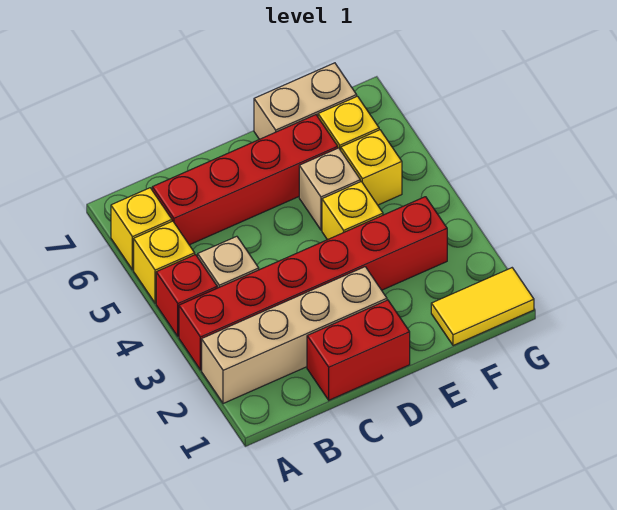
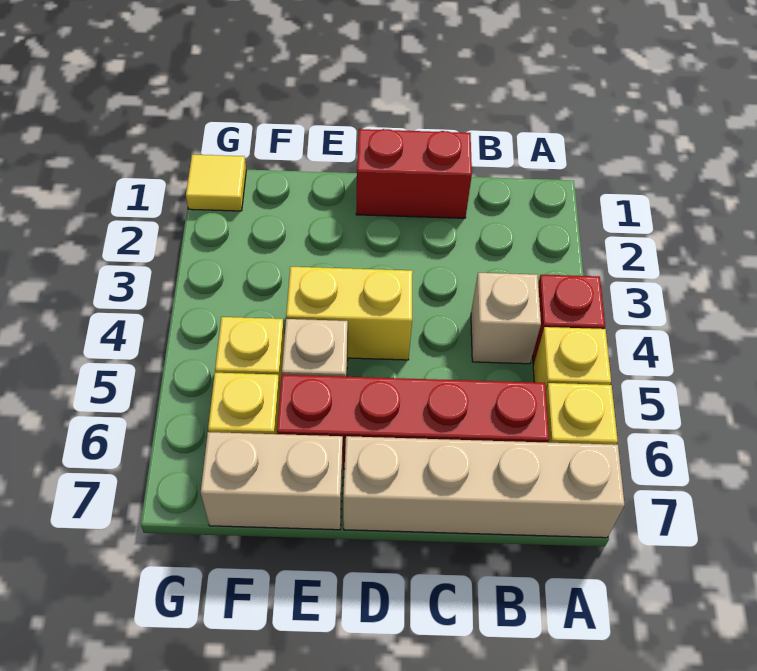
tan brick A2:D2 level 1 -> tan brick A7:D7 level 1
red brick A3:F3 level 1 -> none
yellow brick E4 level 1 -> yellow brick D4:E4 level 1
yellow tile F1:G1 level 1 -> yellow tile G1 level 1

